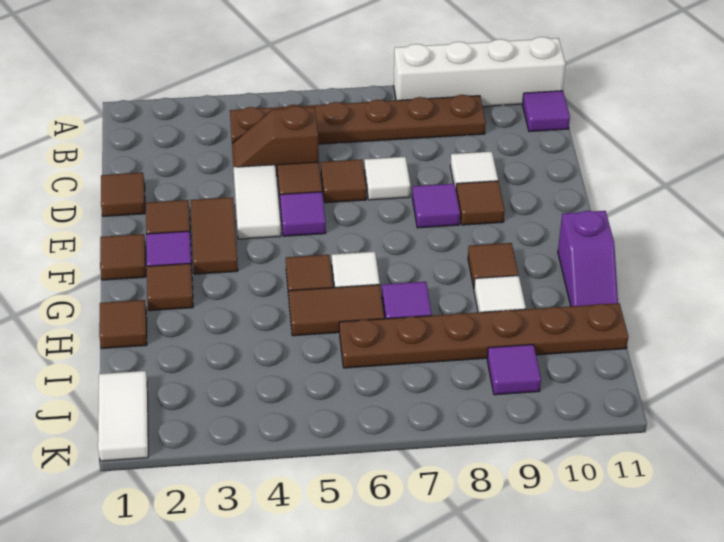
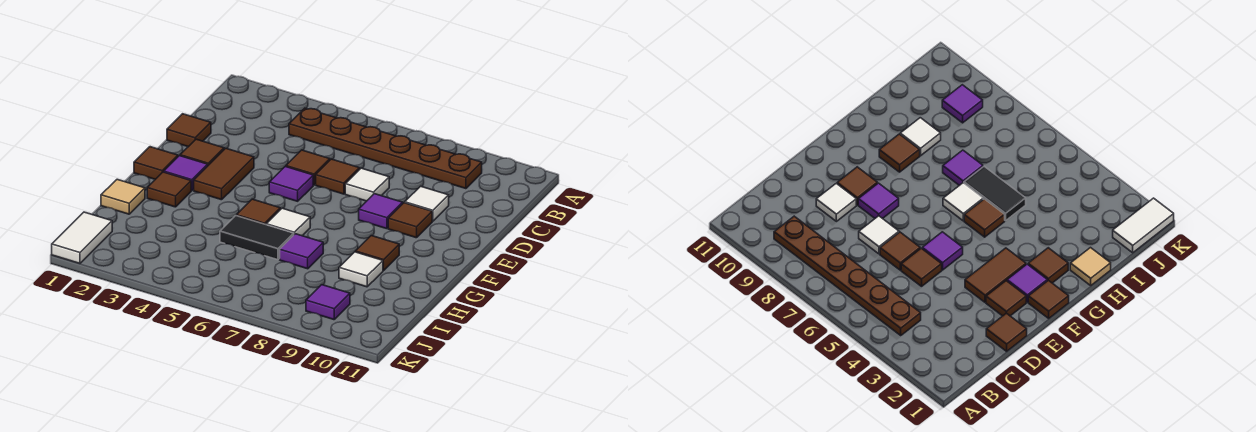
white brick A8:A11 level 1 -> none
purple tile B11 level 1 -> none
brown slope C4:C5 level 1 top 5 -> none
white tile D4:E4 level 1 -> none
purple slope G11:H11 level 1 top G -> none
brown tile H1 level 1 -> tan tile H1 level 1
brown tile H5:H6 level 1 -> black tile H5:H6 level 1
brown plate I6:I11 level 1 -> none

